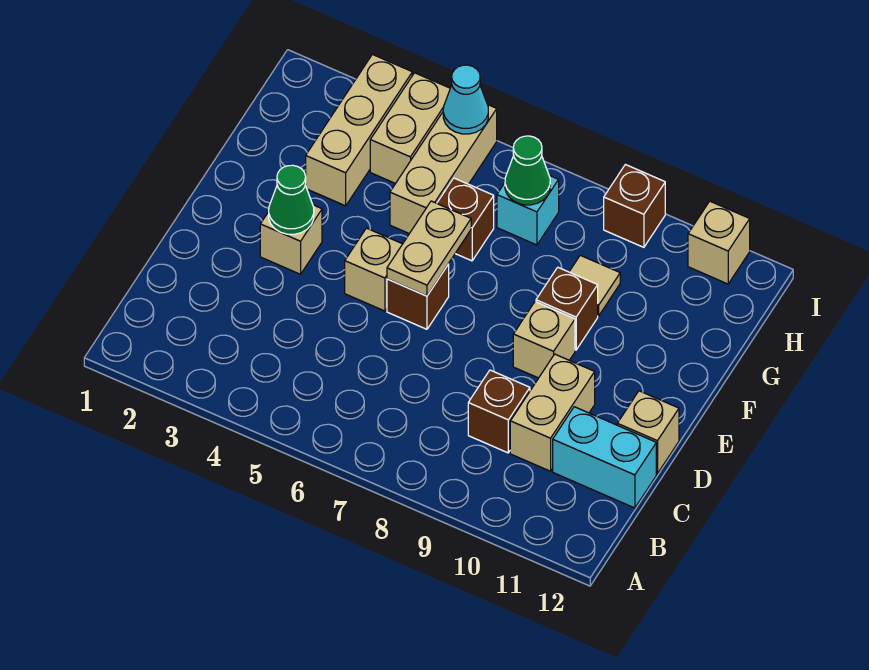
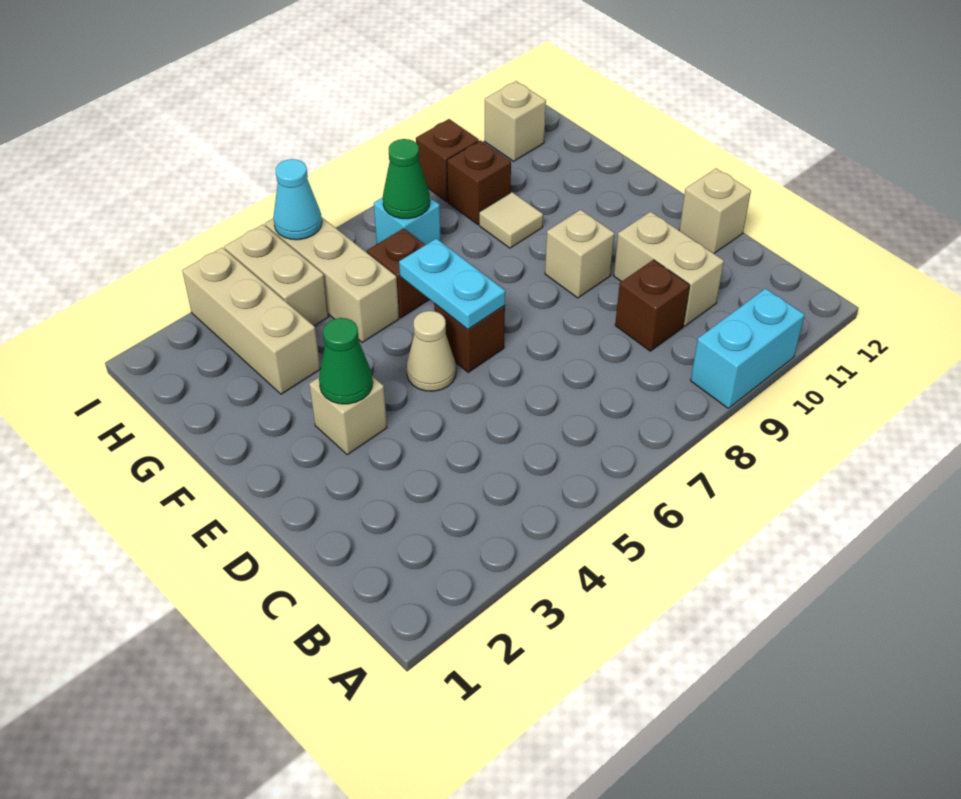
cyan brick C11:C12 level 1 -> cyan brick A9:A10 level 1
tan brick E5 level 1 -> tan cone E5 level 1
tan plate E6:F6 level 2 -> cyan plate E6:F6 level 2
brown brick F9 level 1 -> brown brick H9 level 1

